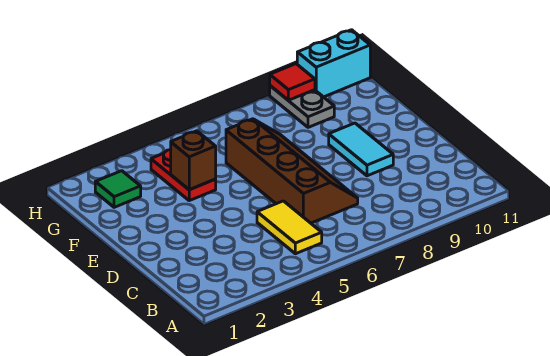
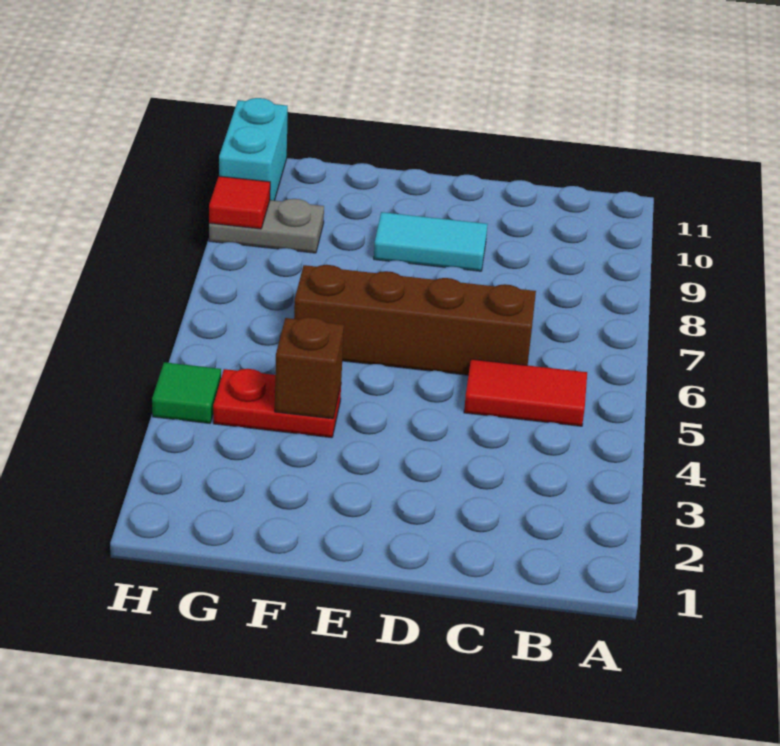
yellow tile B5:C5 level 1 -> red tile B5:C5 level 1
green tile G2 level 1 -> green tile H4 level 1

